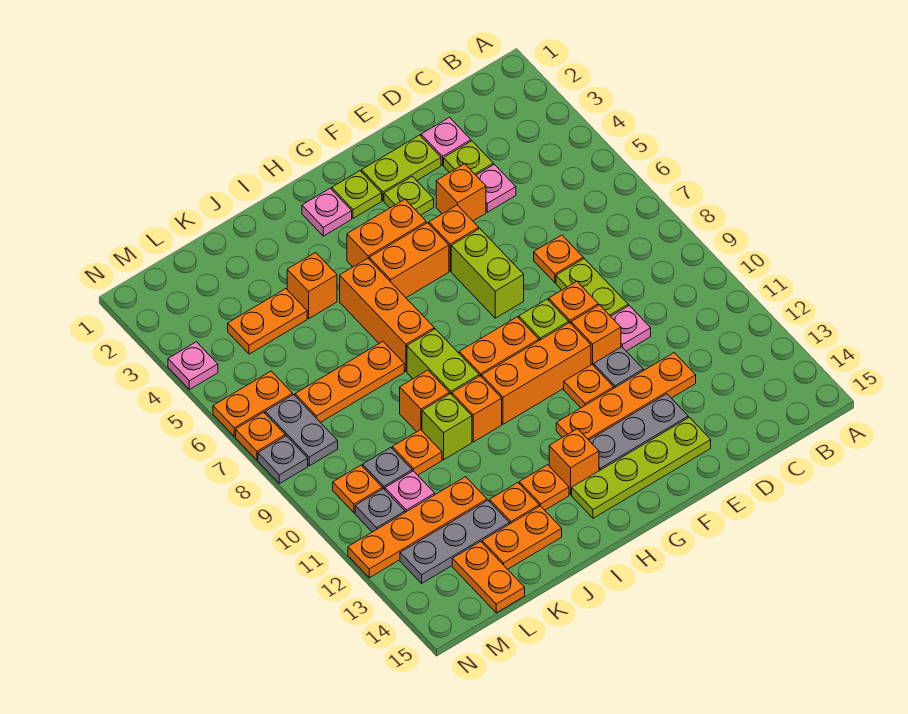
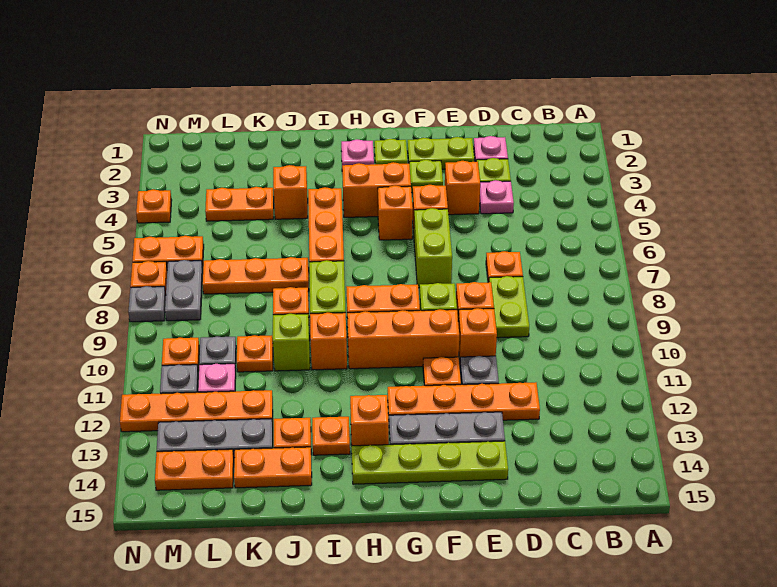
pink plate D10 level 1 -> none
orange brick G5:H5 level 1 -> orange brick G5 level 1
orange plate L14:L15 level 1 -> orange plate L14:M14 level 1
pink plate N4 level 1 -> orange plate N4 level 1

